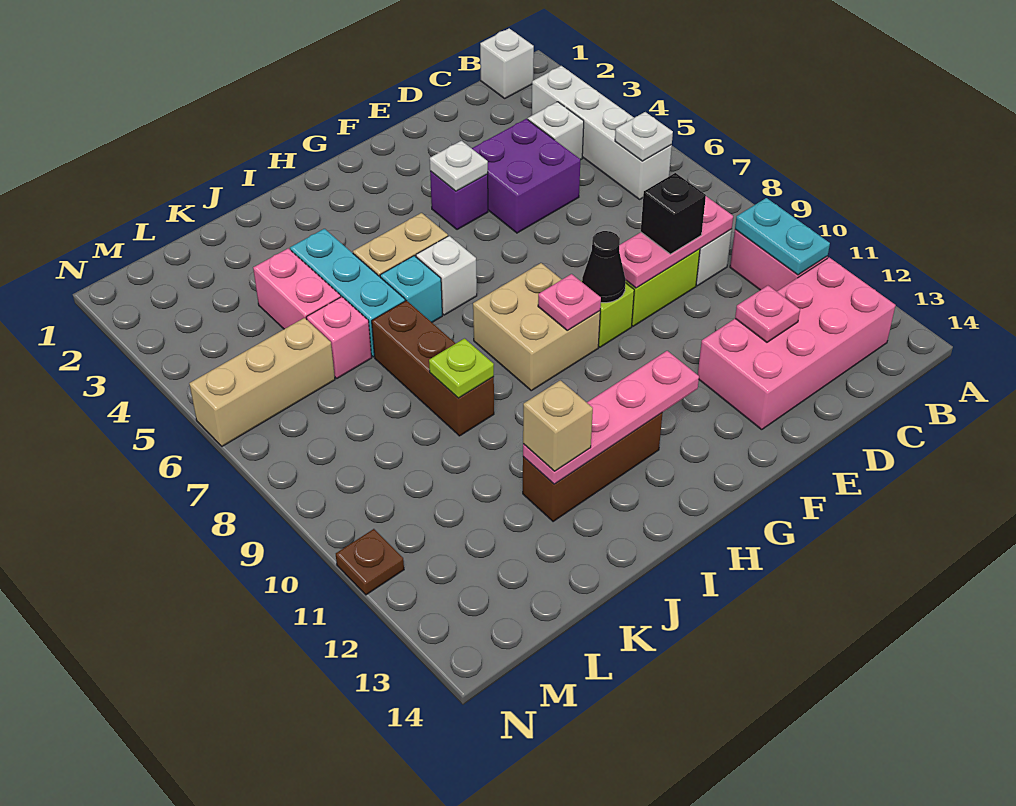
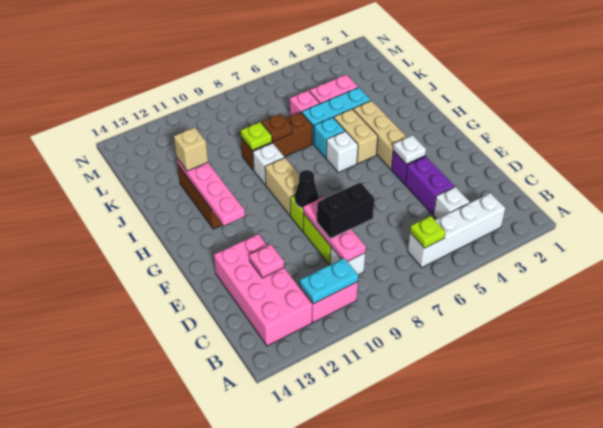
white brick B1 level 1 -> white brick I9 level 1
white plate B6 level 2 -> lime plate B6 level 2
purple brick D4:E5 level 1 -> purple brick D4:E4 level 1
black brick D9 level 3 -> black brick D8:D9 level 3
tan brick G8:H9 level 1 -> tan brick G9:H9 level 1
pink plate G9 level 2 -> none
tan brick L6:N6 level 1 -> tan brick G4:I4 level 1
brown plate N11 level 1 -> brown plate J8 level 2

